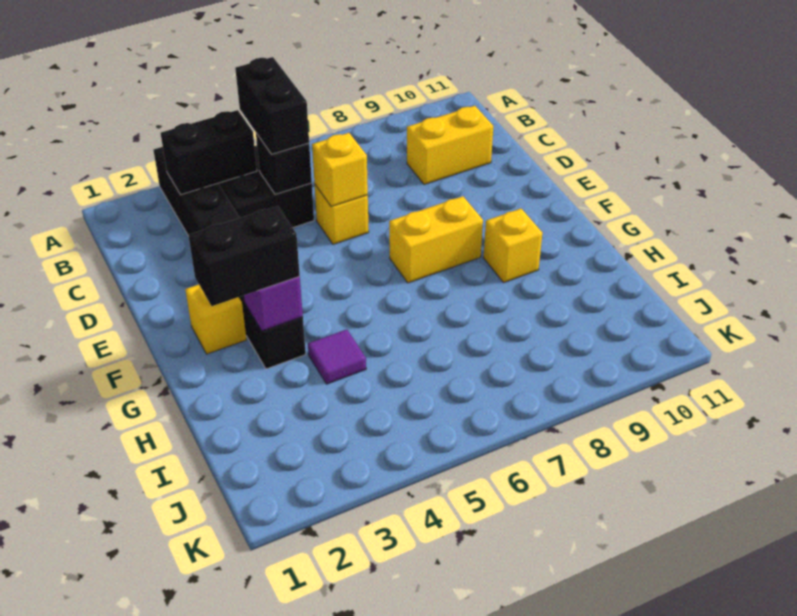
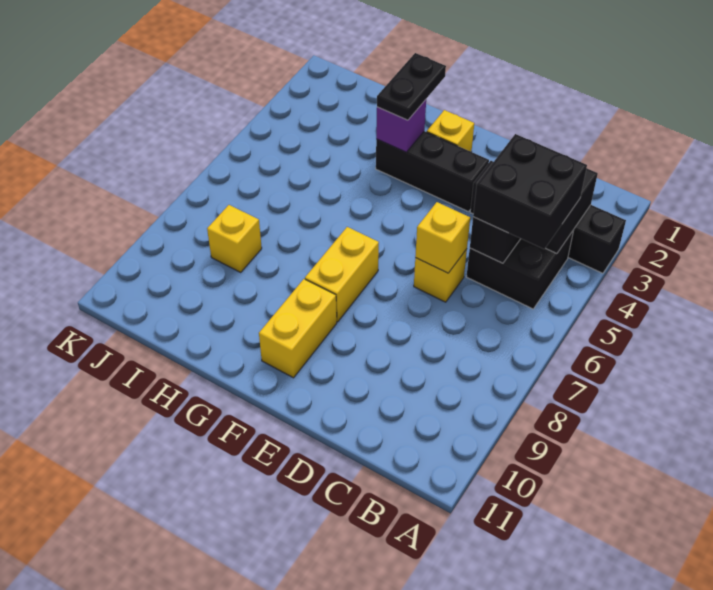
black brick B5:C5 level 3 -> black brick B4:C5 level 3
yellow brick C9:C10 level 1 -> yellow brick F9:F10 level 1
black brick G2:G3 level 3 -> black plate G2:G3 level 3
yellow brick G9 level 1 -> yellow brick I8 level 1
purple tile H4 level 1 -> none

